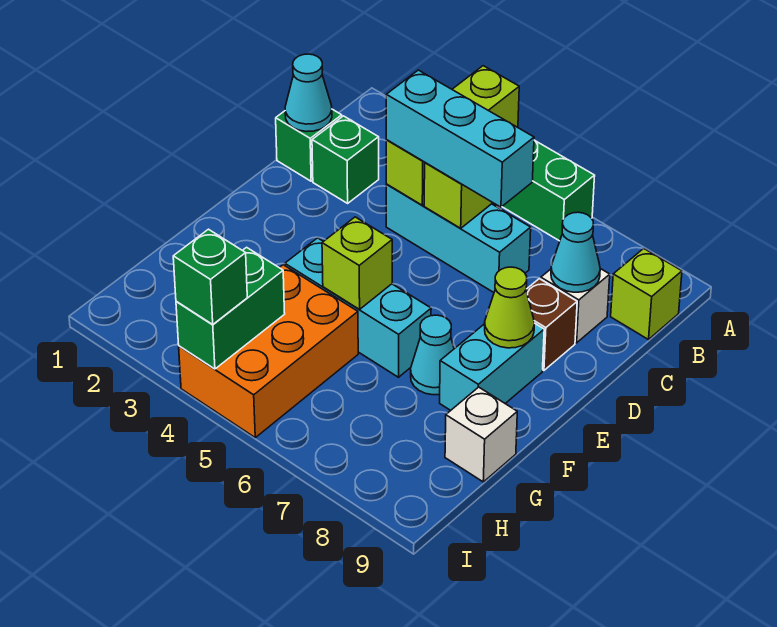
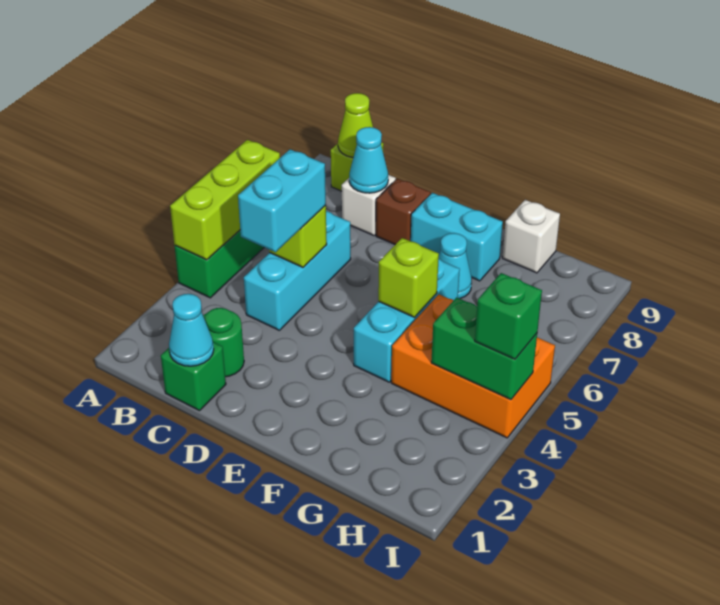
lime brick A4:C4 level 2 -> lime brick A4:A6 level 2
green brick C2 level 1 -> green round brick C2 level 1
cyan brick C4:C6 level 3 -> cyan brick C4:C5 level 3
lime cone E8 level 2 -> lime cone B9 level 2

